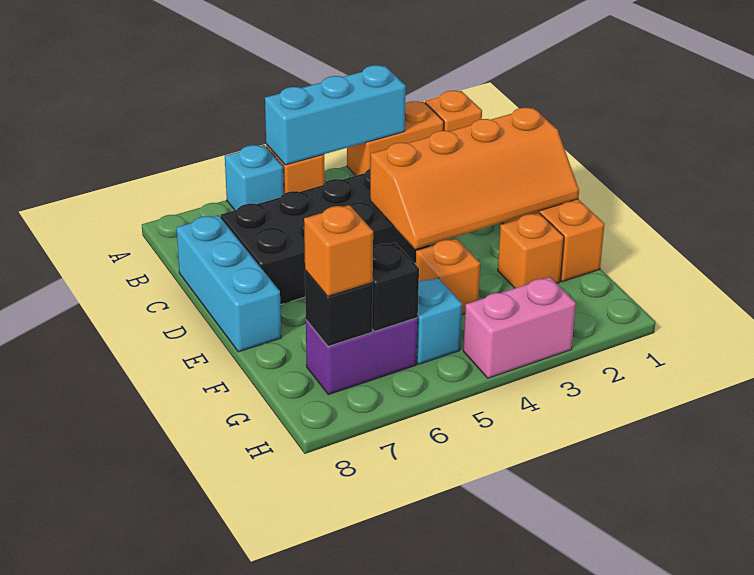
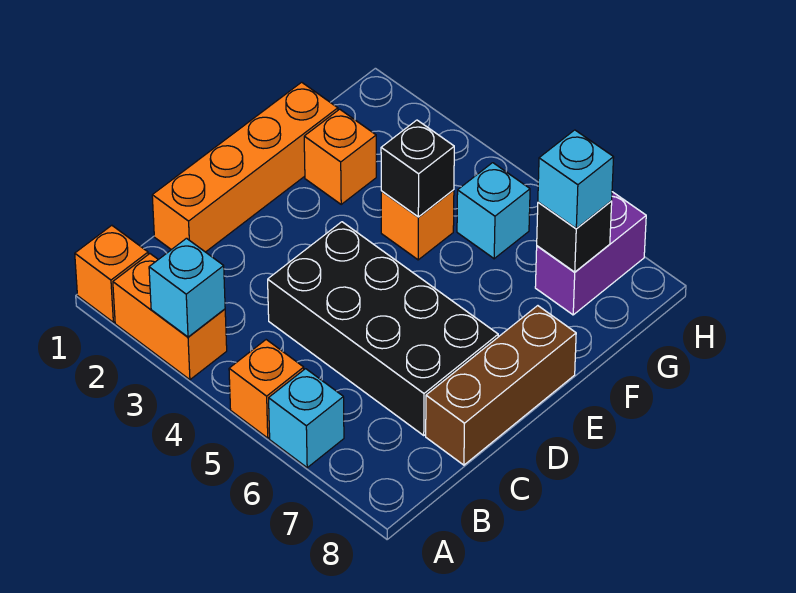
cyan brick A3:A5 level 2 -> cyan brick A3 level 2
cyan brick C8:E8 level 1 -> brown brick C8:E8 level 1
orange slope D1:E4 level 2 top D -> none
purple brick G6:G7 level 1 -> purple brick G7:H7 level 1
black brick G6 level 2 -> black brick F4 level 2
orange brick G7 level 3 -> cyan brick G7 level 3
pink brick H3:H4 level 1 -> none

